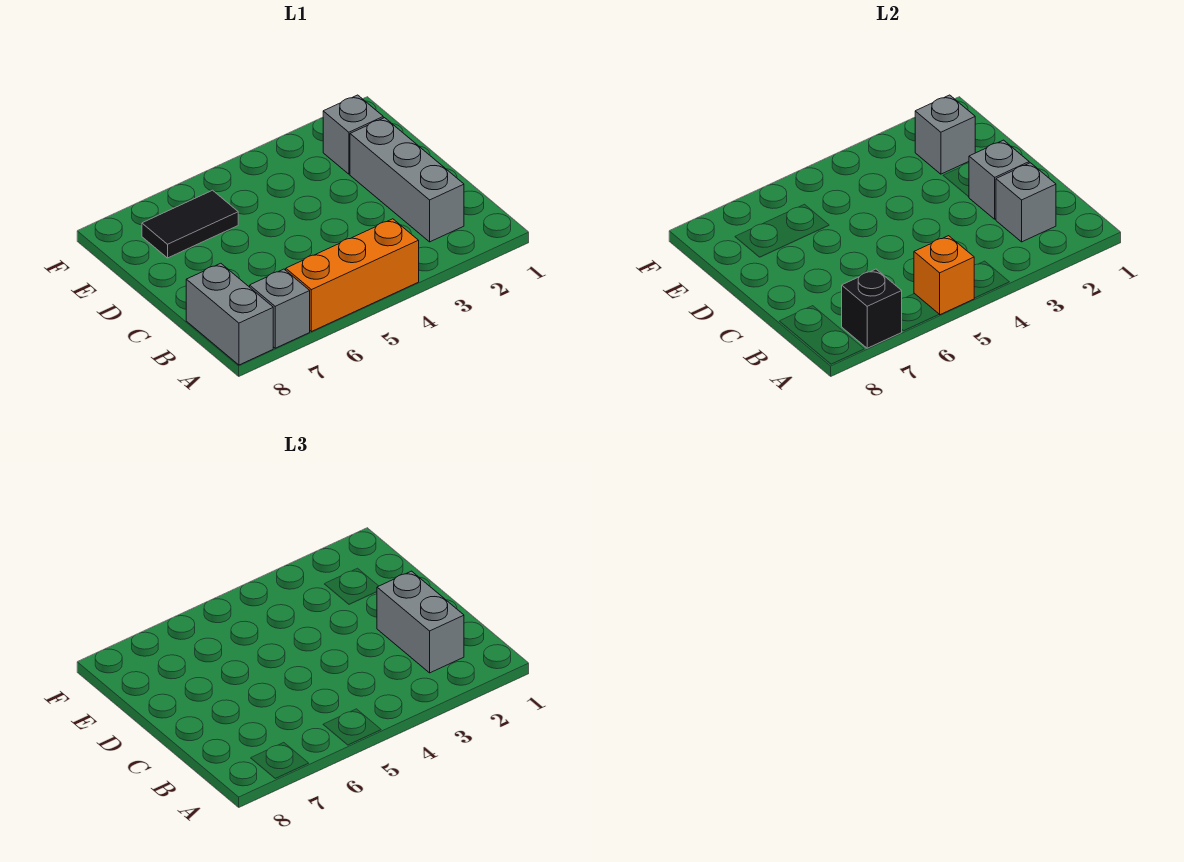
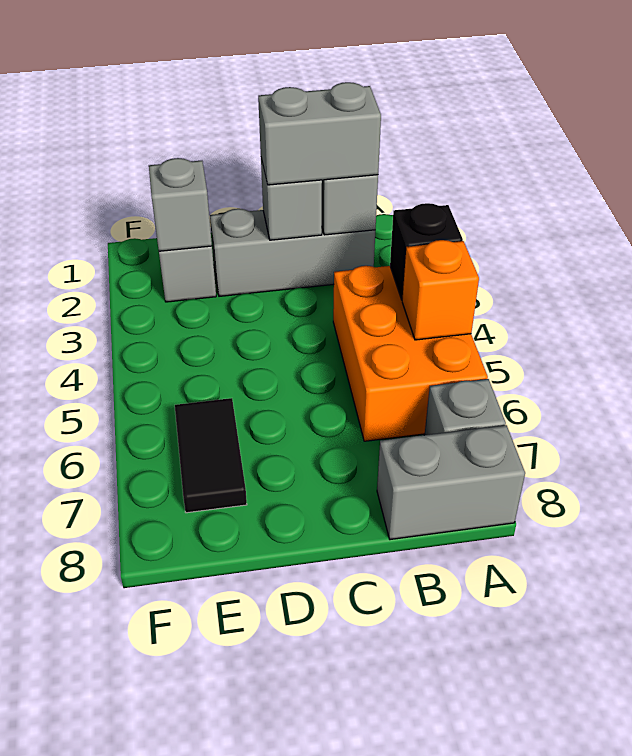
orange brick A4:A6 level 1 -> orange brick A4:B6 level 1
black brick A7 level 2 -> black brick A4 level 2

